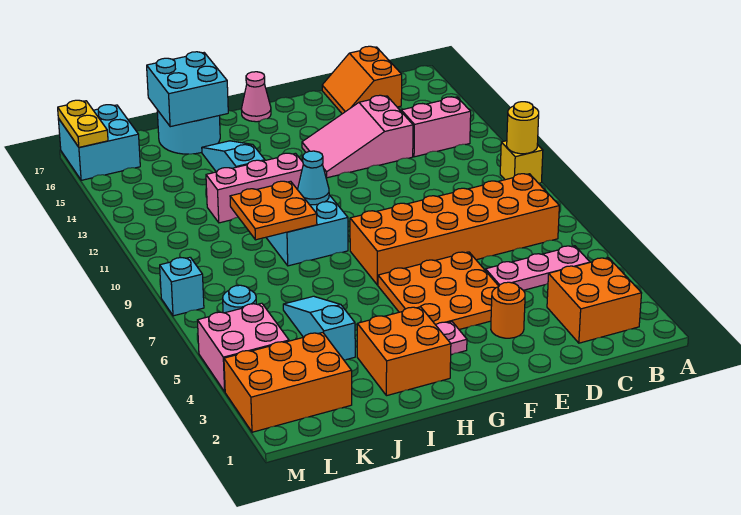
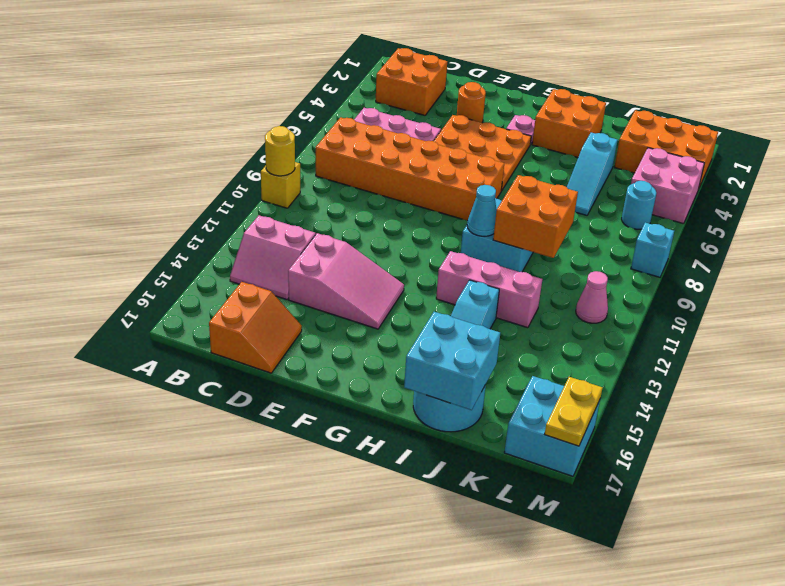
pink cone G17 level 1 -> pink cone L11 level 1
orange plate I9:J10 level 2 -> orange brick I9:J10 level 2

